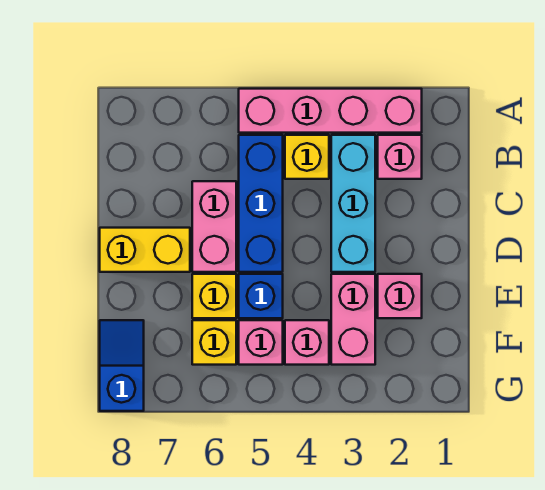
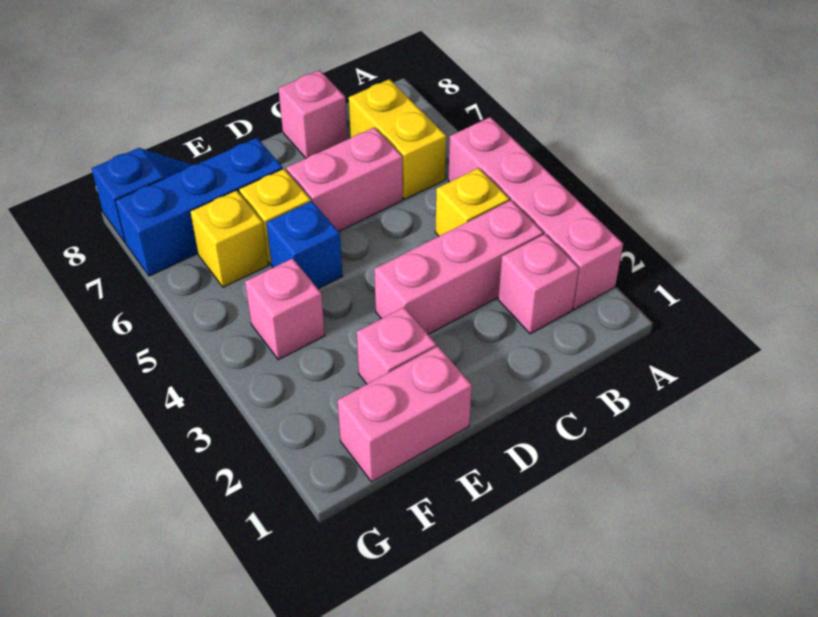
cyan brick B3:D3 level 1 -> pink brick B3:D3 level 1
blue brick B5:D5 level 1 -> blue brick E7:G7 level 1
yellow brick D7:D8 level 1 -> yellow brick B6:B7 level 1
pink brick E3:F3 level 1 -> pink brick E1:F1 level 1
pink brick F5 level 1 -> pink brick C8 level 1

